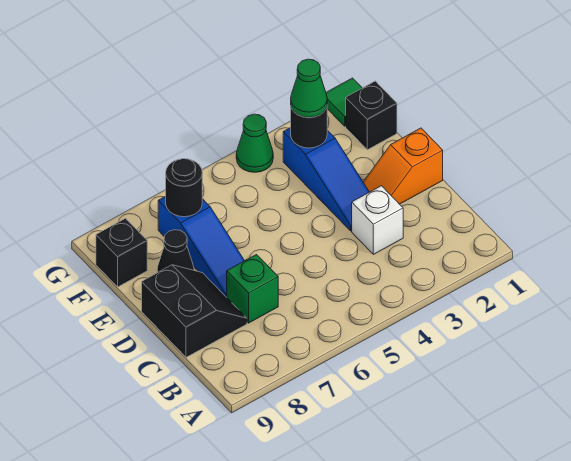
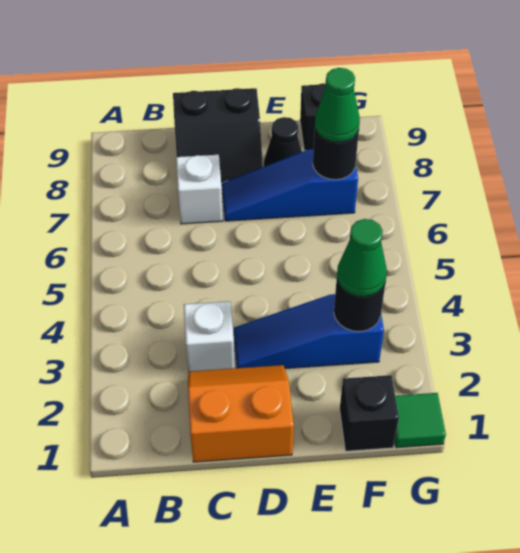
green brick C7 level 1 -> white brick C7 level 1
orange slope D1:D2 level 1 top 1 -> orange slope C1:D2 level 1 top 1
green cone G4 level 1 -> green cone F7 level 3

